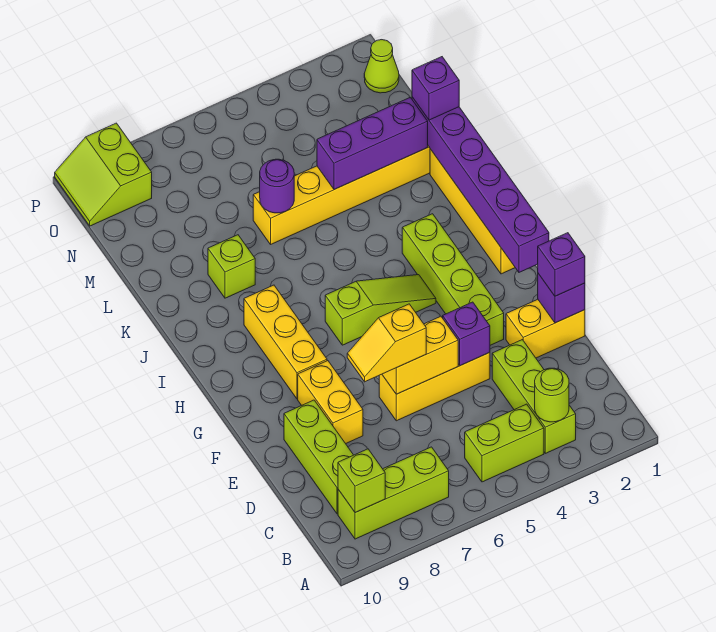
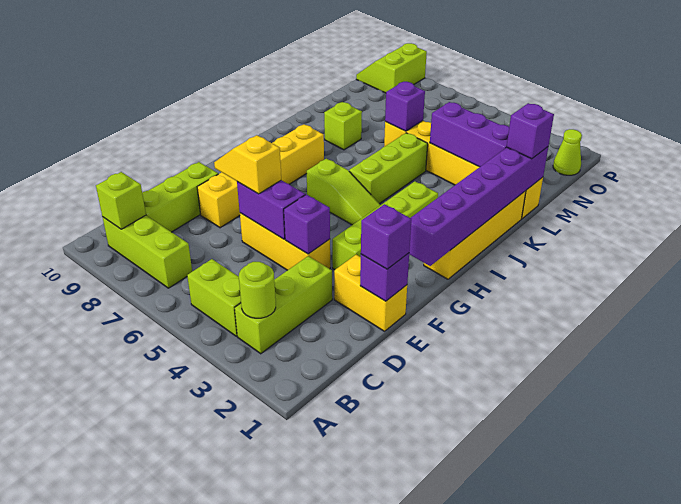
yellow brick E5:E6 level 2 -> purple brick E5:E6 level 2
none -> lime brick I5:K5 level 1
purple round brick L6 level 2 -> purple brick L6 level 2

